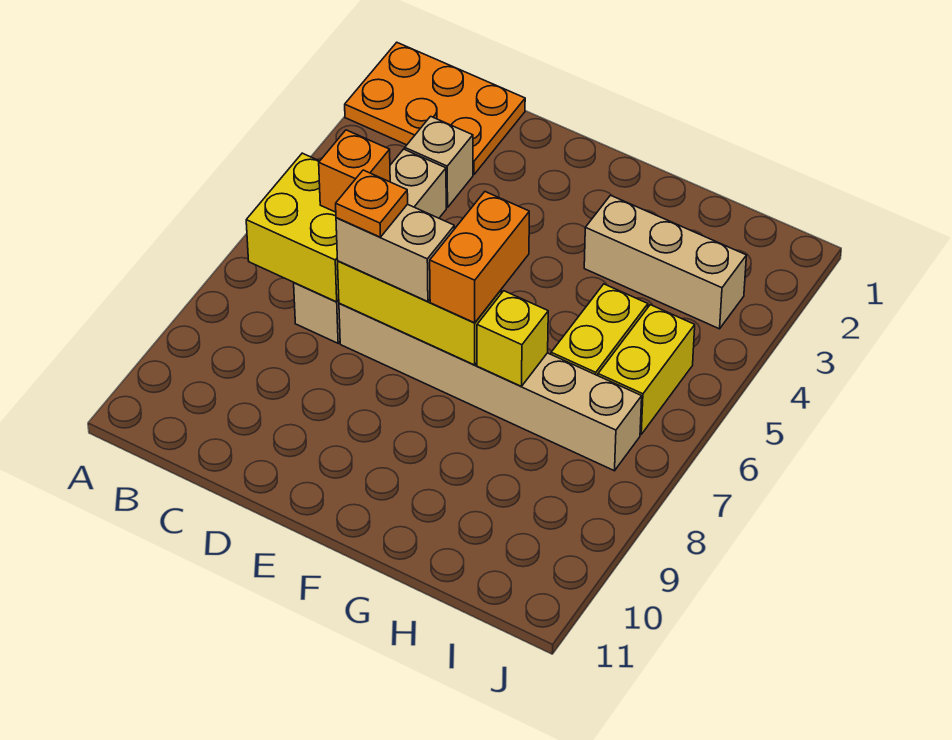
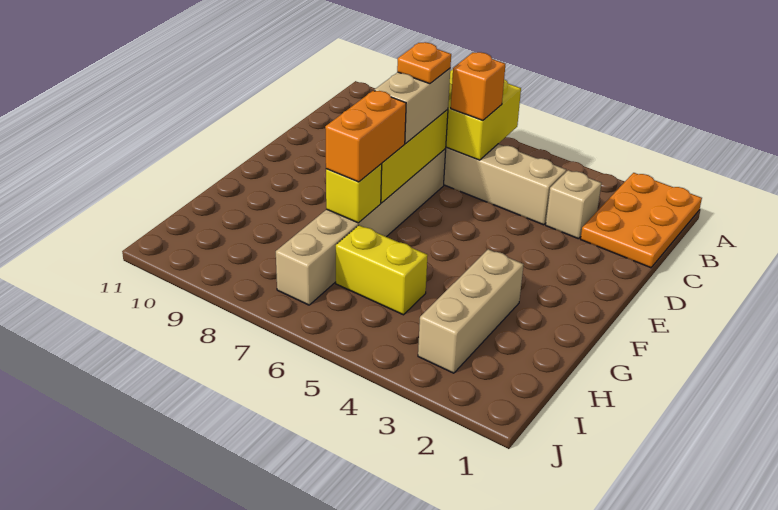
orange brick F6:F7 level 3 -> orange brick F7:G7 level 3
yellow brick I5:I6 level 1 -> none

